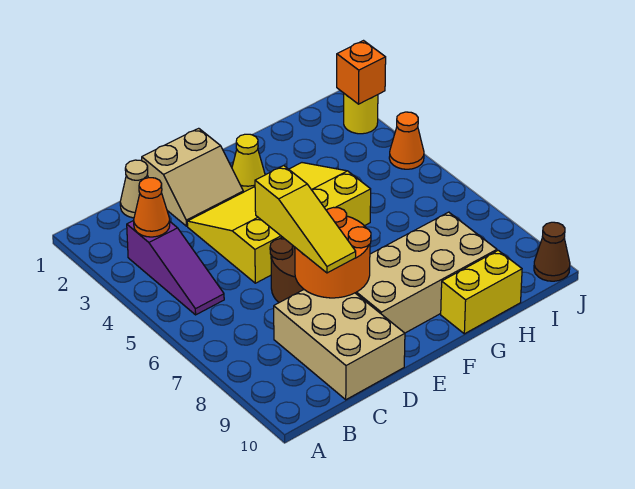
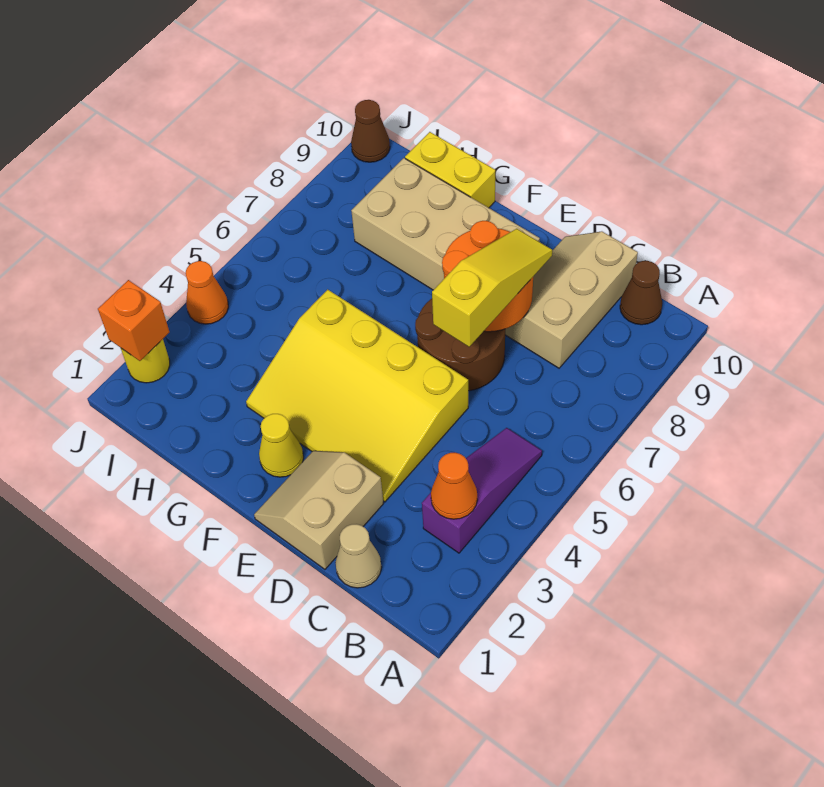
none -> brown cone B10 level 1
tan brick C8:D10 level 1 -> tan slope C8:D10 level 1 top C
tan slope D1:E2 level 1 top 1 -> tan slope D1:E2 level 1 top D

